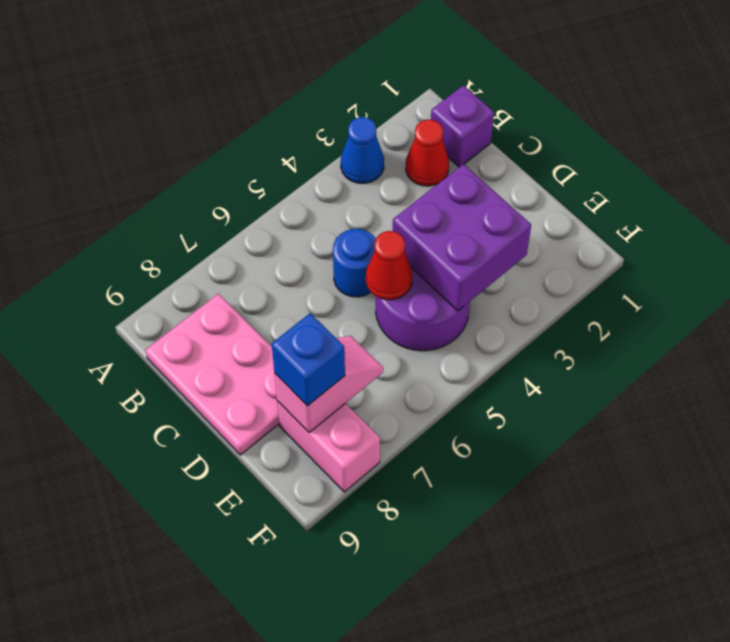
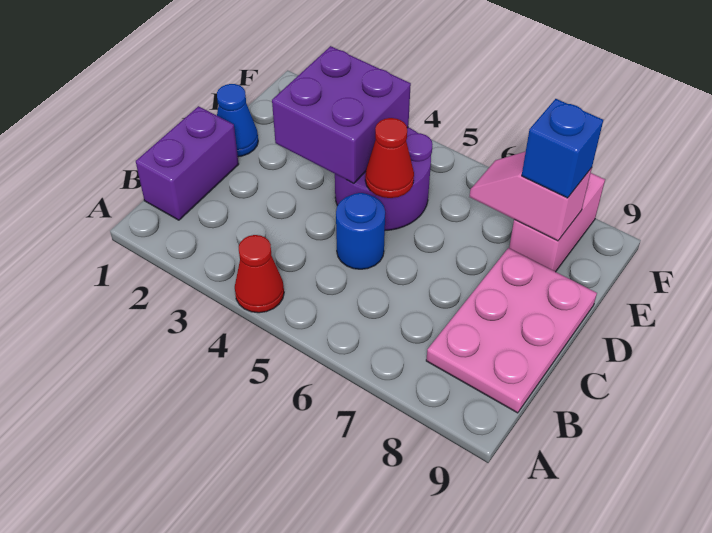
blue cone A3 level 1 -> blue cone D1 level 1
purple brick B1 level 1 -> purple brick B1:C1 level 1
red cone B2 level 1 -> red cone A4 level 1

